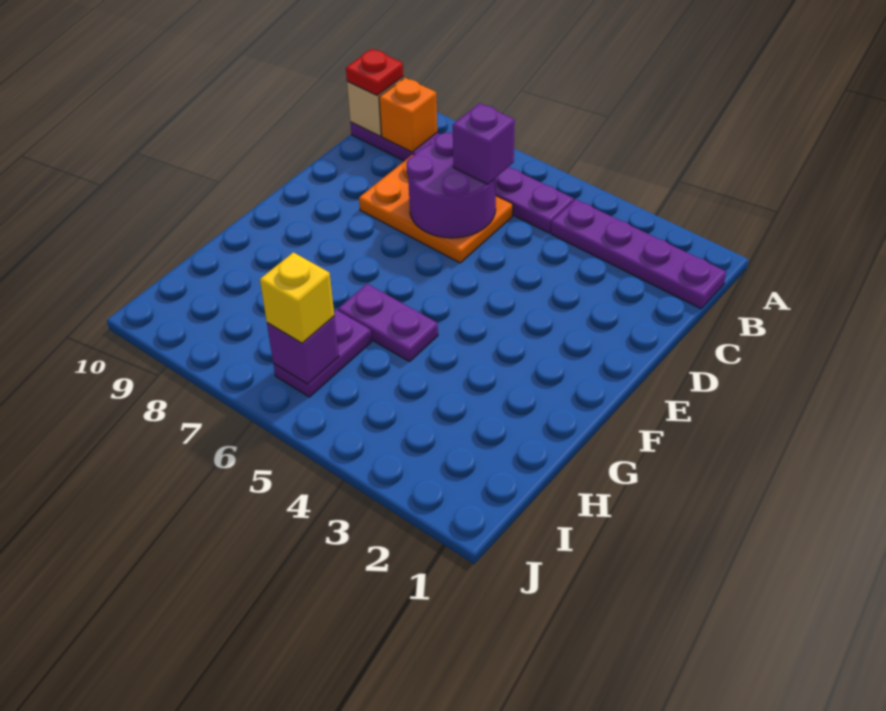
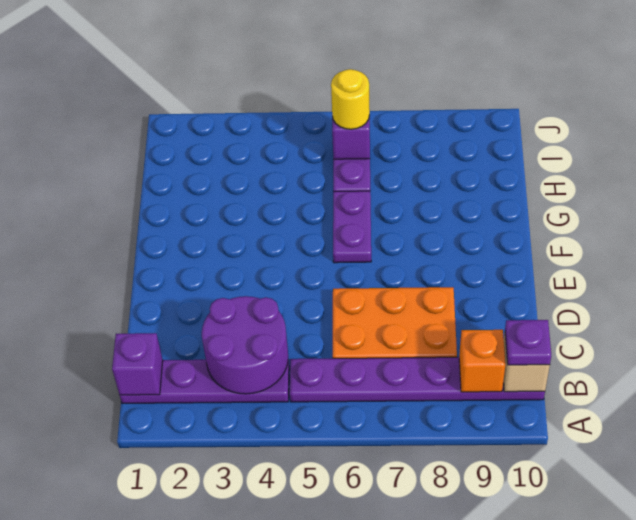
red plate B10 level 3 -> purple plate B10 level 3
purple round brick C6:D7 level 2 -> purple round brick B3:C4 level 2
purple brick C6 level 3 -> purple brick B1 level 2
purple plate G5:G6 level 1 -> purple plate F6:G6 level 1
yellow brick I6 level 3 -> yellow round brick I6 level 3

